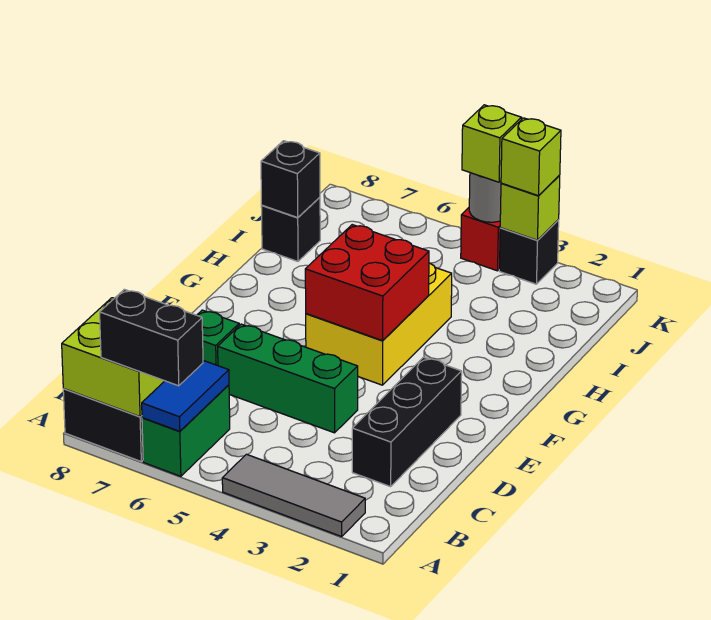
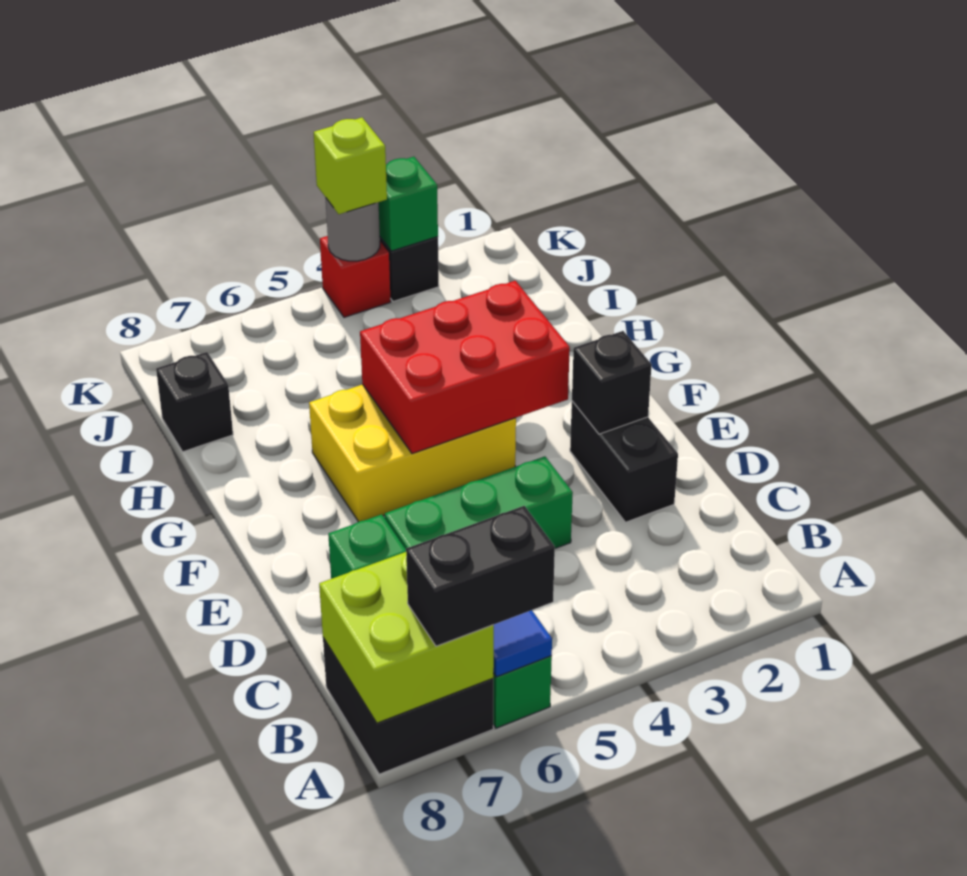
grey tile A2:A4 level 1 -> none
black brick C2:E2 level 1 -> black brick D2:E2 level 1
yellow brick F4:H5 level 1 -> yellow brick F4:G6 level 1
red brick F4:G5 level 2 -> red brick F3:G5 level 2
black brick I8 level 2 -> black brick E2 level 2
lime brick K3 level 2 -> green brick K3 level 2
lime brick K3 level 3 -> none

